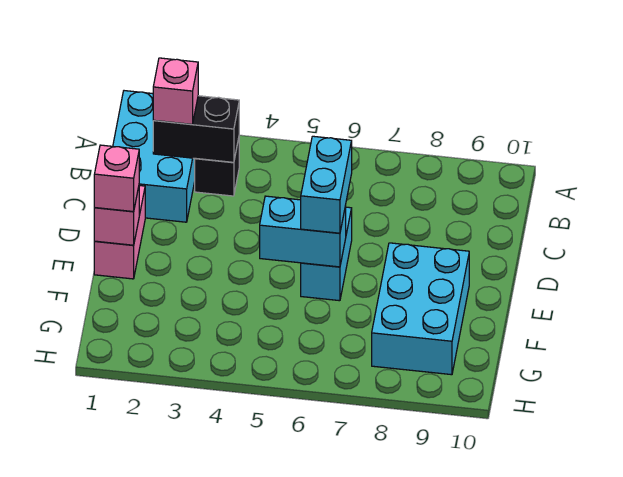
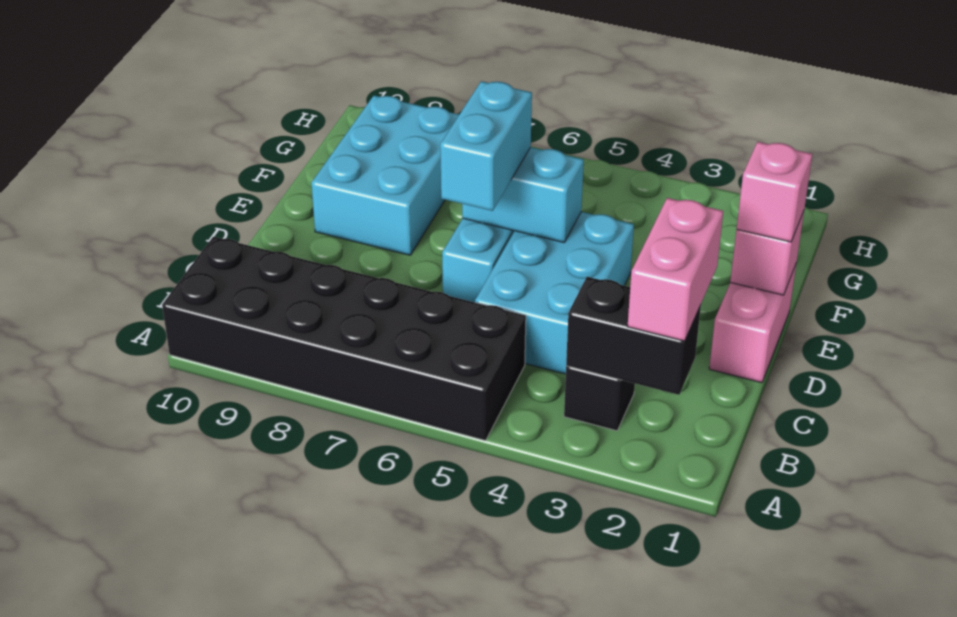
cyan brick A1:C2 level 1 -> cyan brick C4:E5 level 1
none -> black brick A5:B10 level 1
pink brick B2 level 3 -> pink brick B2:C2 level 3

